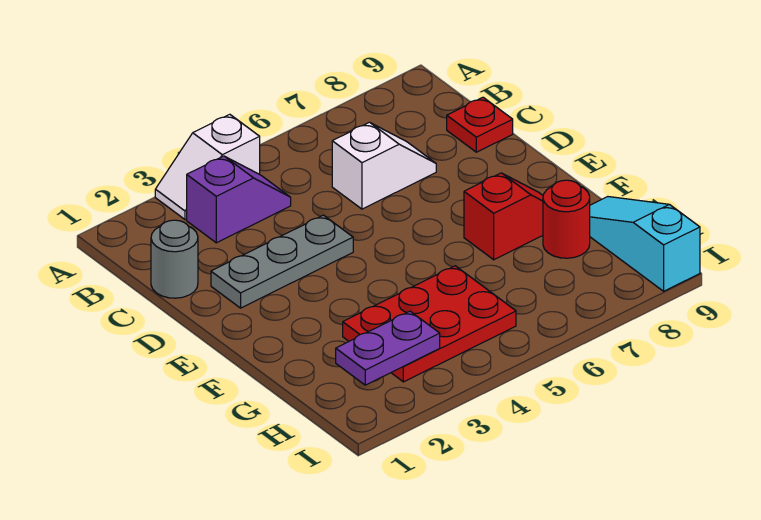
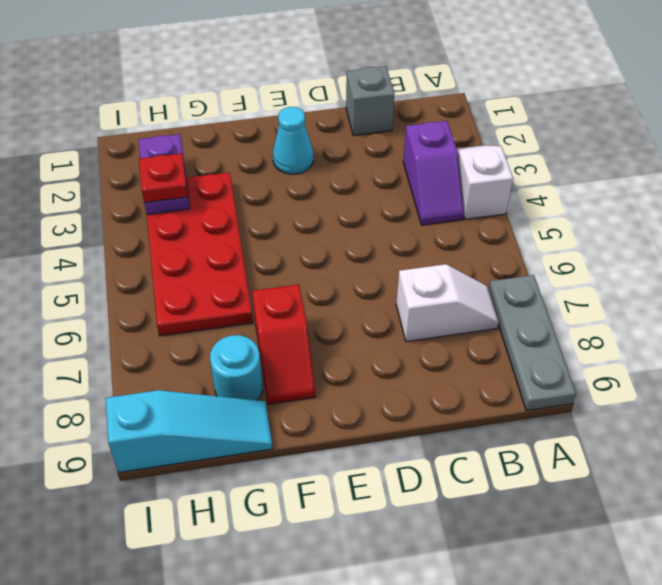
grey round brick C1 level 1 -> grey brick C1 level 1
white slope C6:C7 level 1 top 6 -> white slope B7:C7 level 1 top C
red plate C9 level 1 -> red plate H3 level 3
grey plate D2:D4 level 1 -> grey plate A7:A9 level 1
none -> cyan cone E2 level 1
red plate G3:H5 level 1 -> red plate G3:H6 level 1
red round brick G8 level 1 -> cyan round brick G8 level 1

